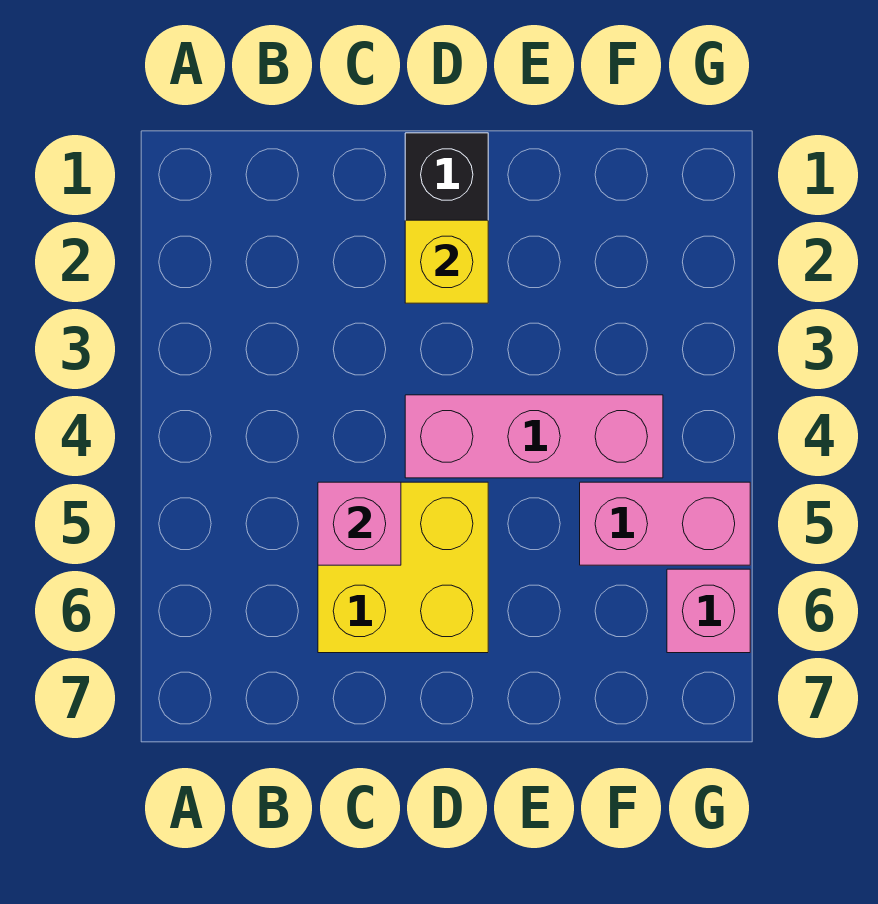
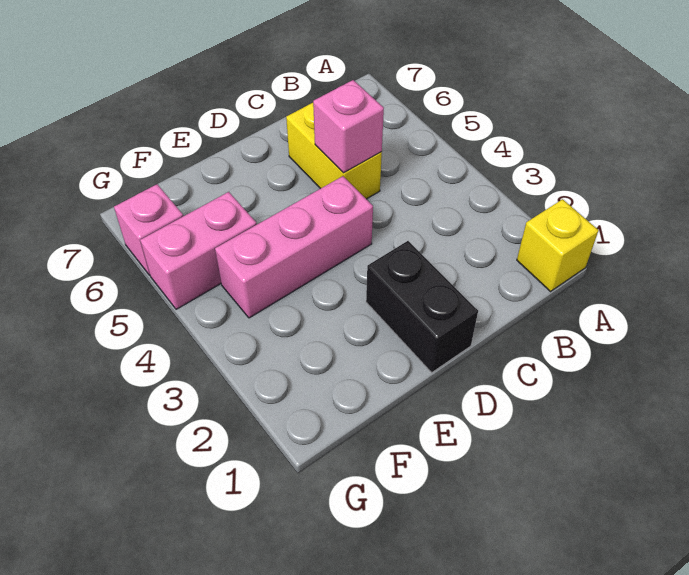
yellow brick C5:D6 level 1 -> yellow brick C5:C6 level 1
yellow brick D2 level 2 -> yellow brick A1 level 1

